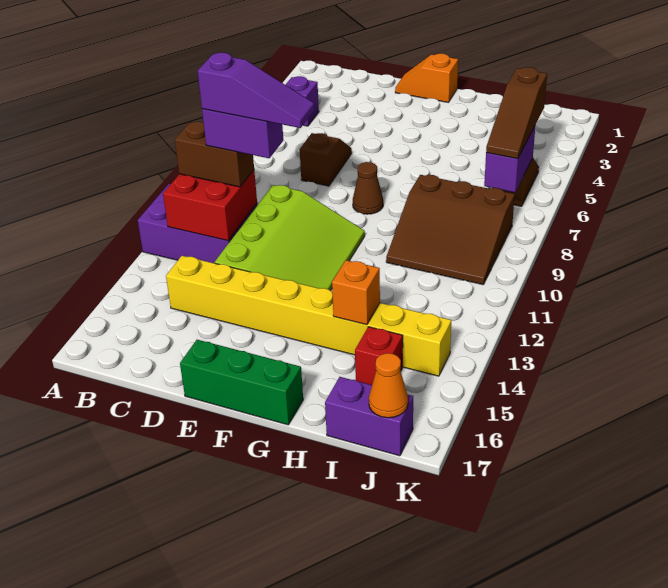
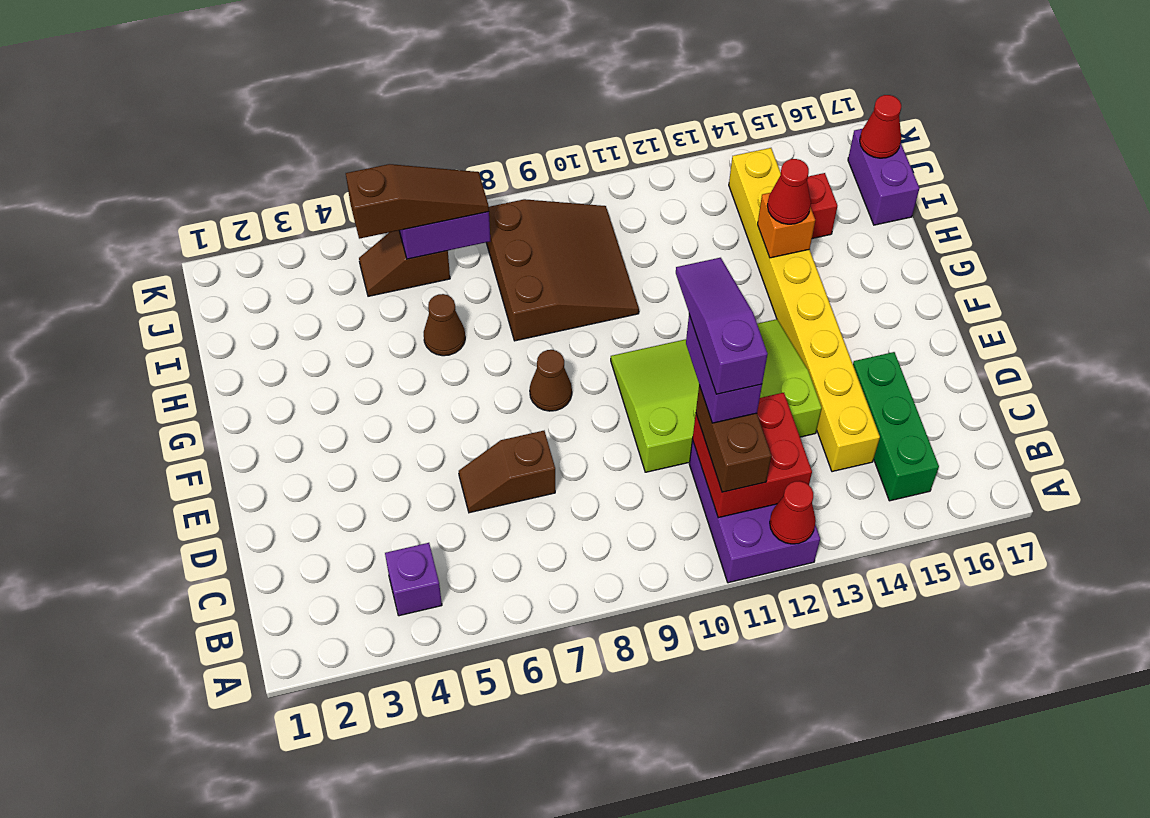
none -> red cone A12 level 2
orange slope E1:F1 level 1 top F -> none
green brick E17:G17 level 1 -> green brick B15:D15 level 1
none -> brown cone H6 level 1
none -> red cone H14 level 3
orange cone J17 level 2 -> red cone J17 level 2

